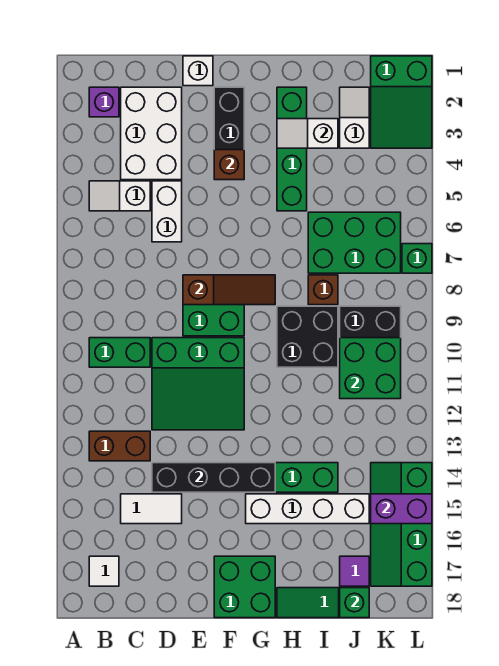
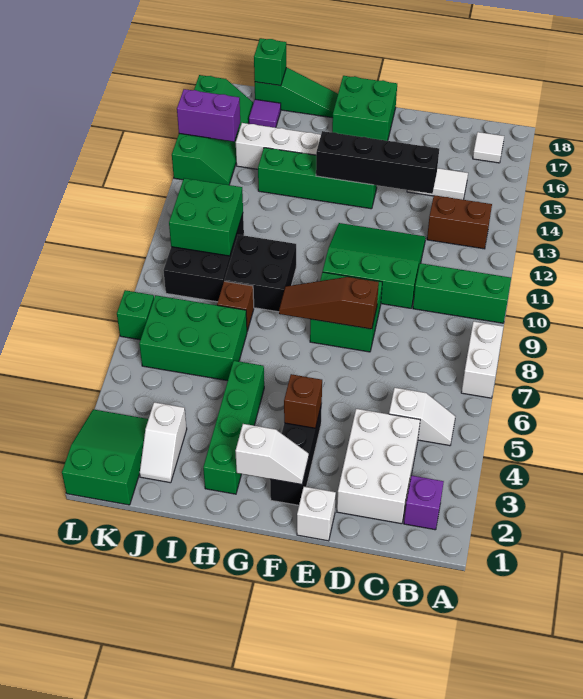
green brick B10:C10 level 1 -> green brick A10:C10 level 1
white brick D5:D6 level 1 -> white brick A7:A8 level 1
white slope H3:I3 level 2 top I -> white slope F2:G2 level 2 top G

